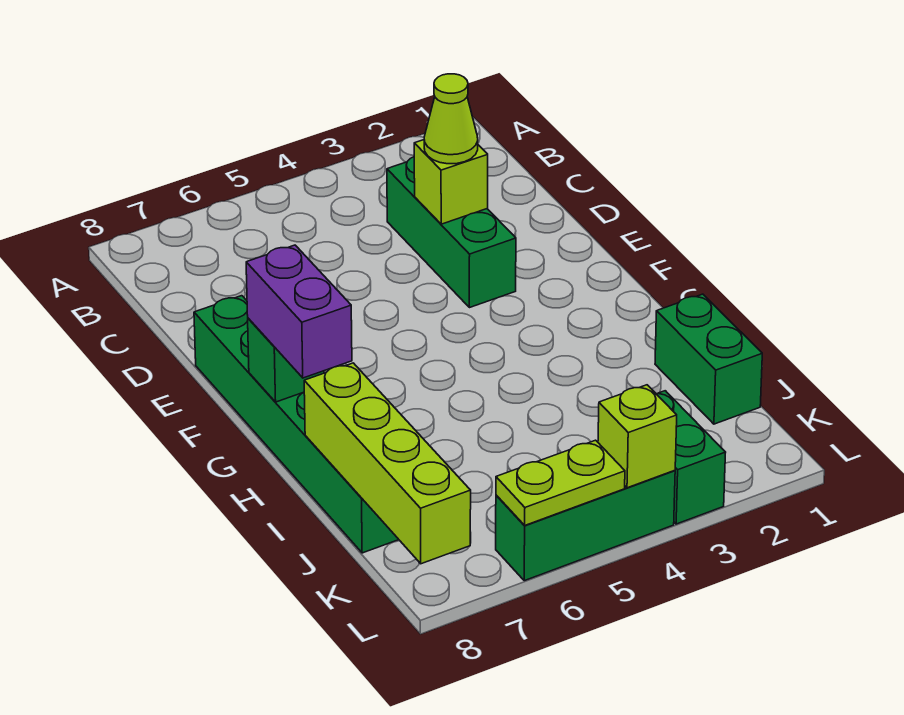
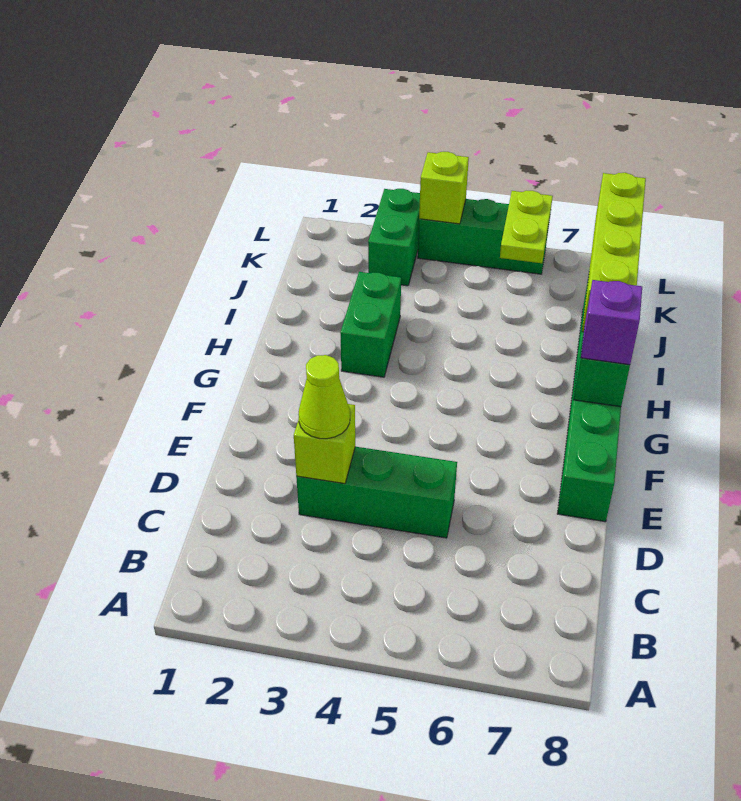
green brick C3:E3 level 1 -> green brick D3:D5 level 1
purple brick G8:H8 level 3 -> purple brick G8 level 3
green brick I1:J1 level 1 -> green brick H3:I3 level 1
lime plate L5:L6 level 2 -> lime plate K6:L6 level 2

